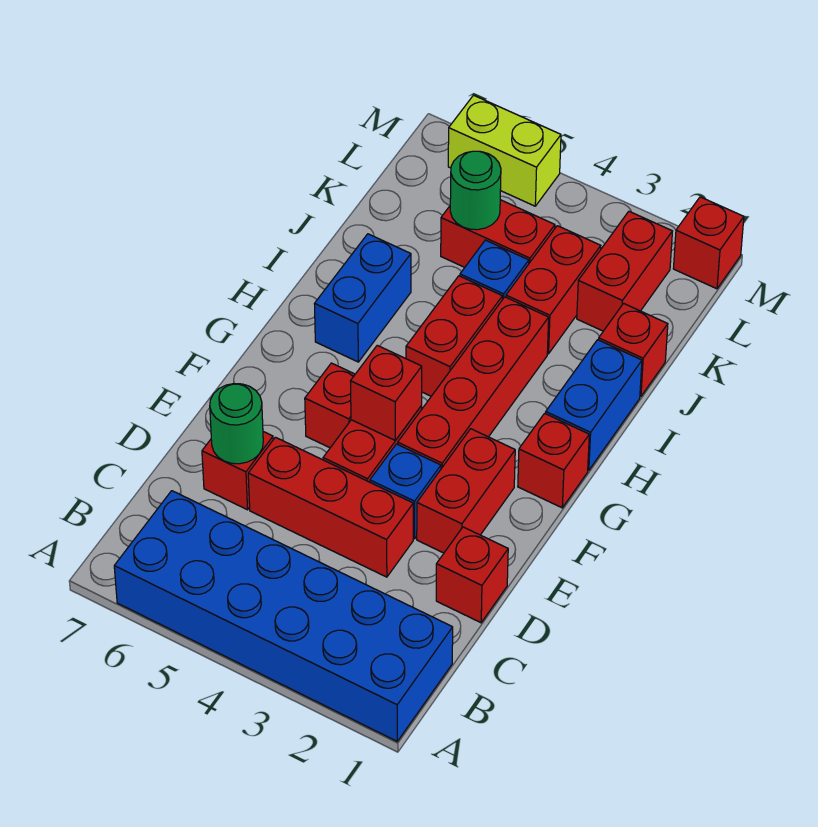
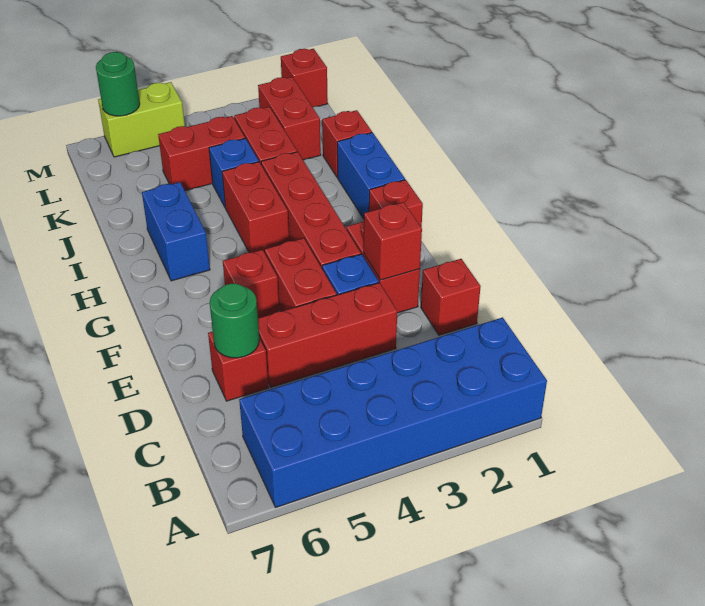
red brick F4 level 2 -> red brick E2 level 2
green round brick K5 level 2 -> green round brick M6 level 2

